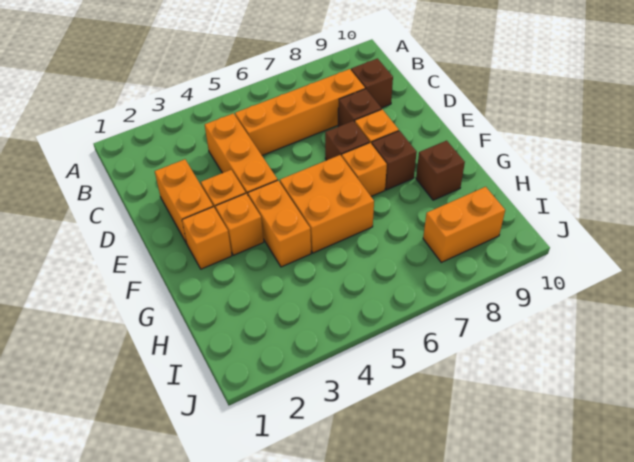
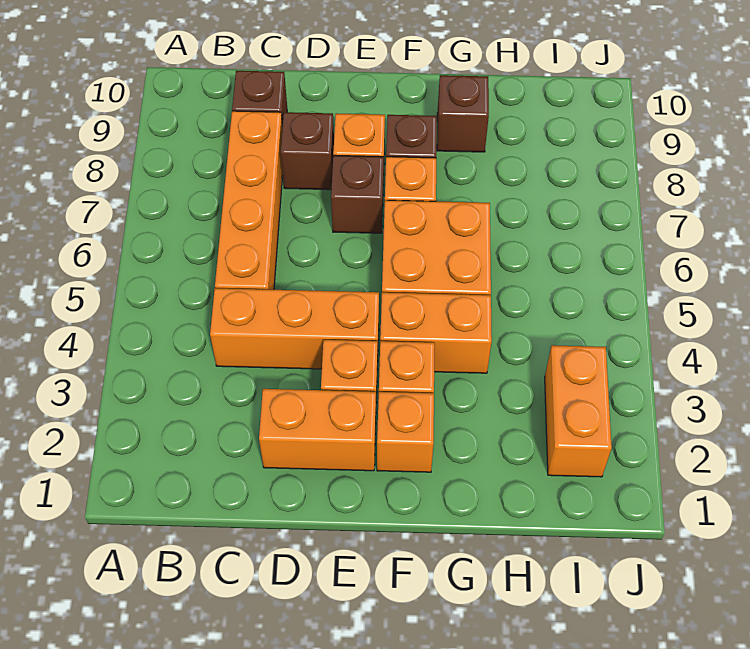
orange brick I8:I9 level 1 -> orange brick I2:I3 level 1

